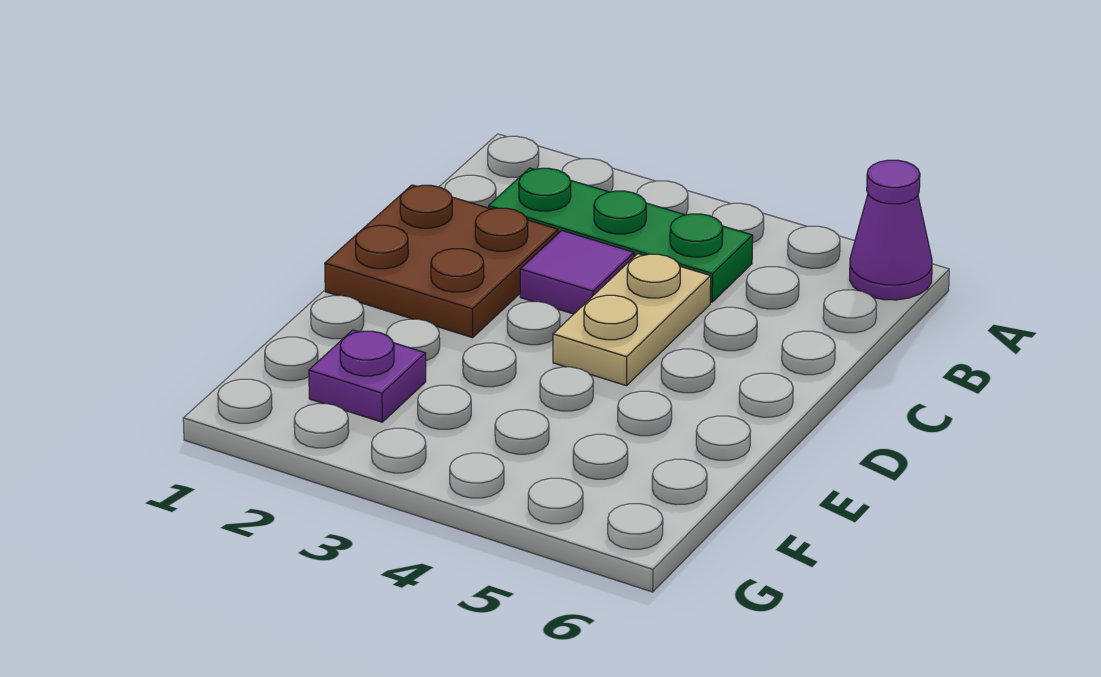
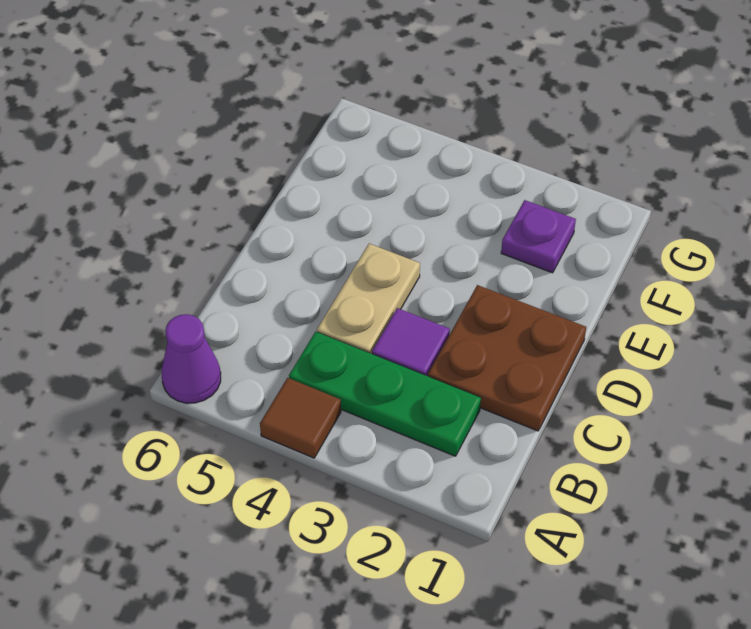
none -> brown tile A4 level 1

